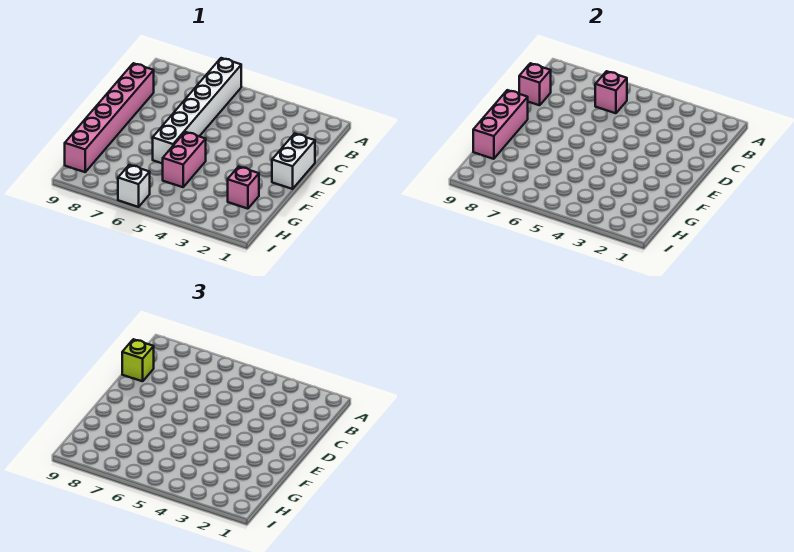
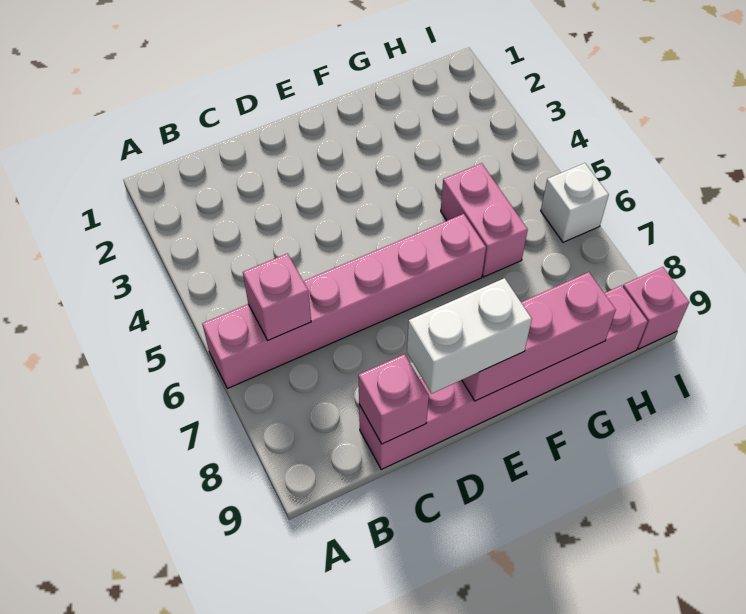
white brick A6:F6 level 1 -> pink brick A6:F6 level 1
lime brick C9 level 3 -> none
white brick D1:E1 level 1 -> white brick D9:E9 level 3
pink brick F5:G5 level 1 -> pink brick G5:G6 level 1
pink brick G2 level 1 -> pink brick I9 level 1

